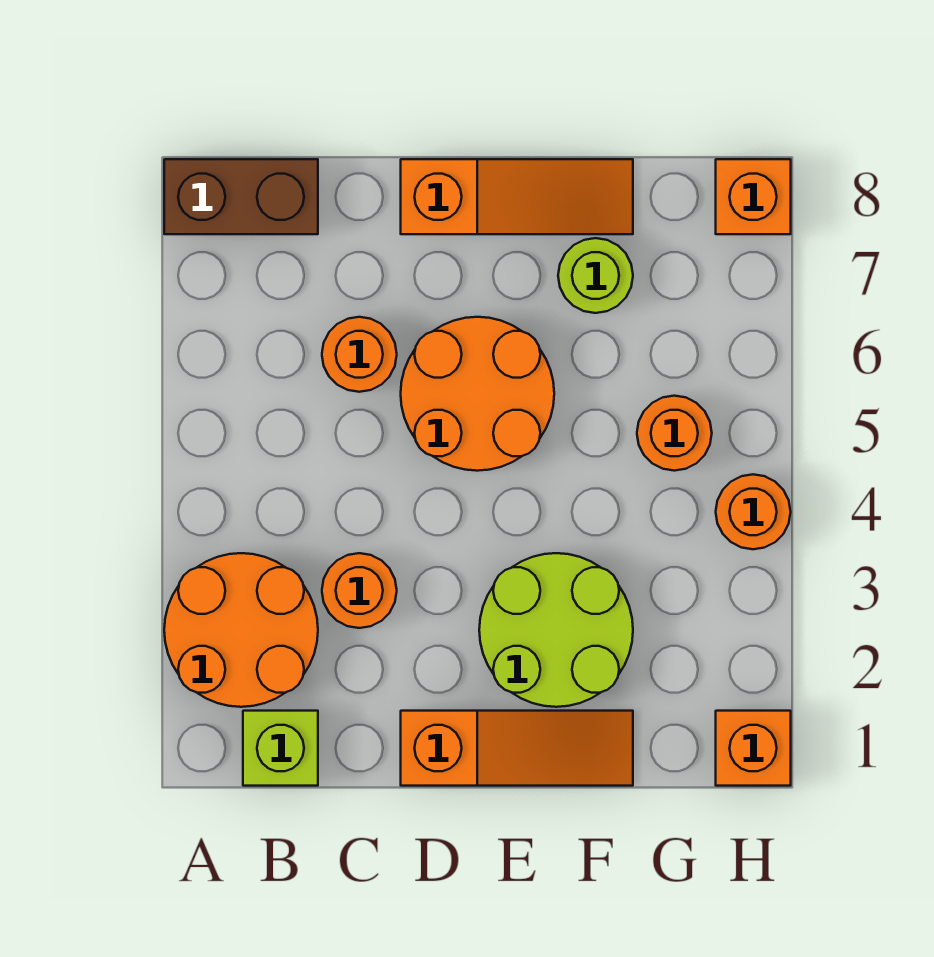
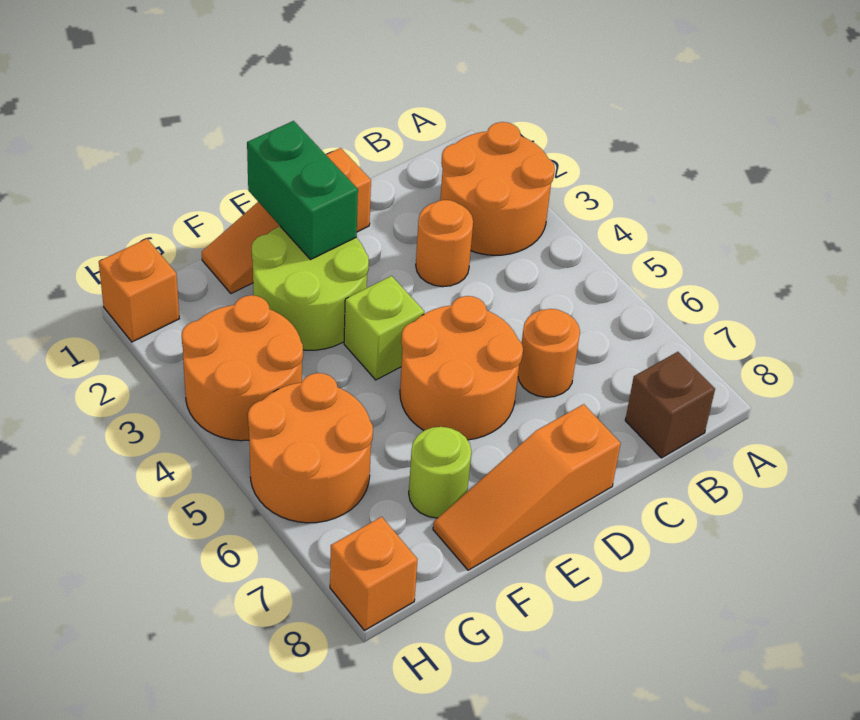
brown brick A8:B8 level 1 -> brown brick B8 level 1
lime brick B1 level 1 -> lime brick E4 level 1
none -> green brick E1:E2 level 2
orange round brick G5 level 1 -> orange round brick G5:H6 level 1
orange round brick H4 level 1 -> orange round brick G3:H4 level 1

